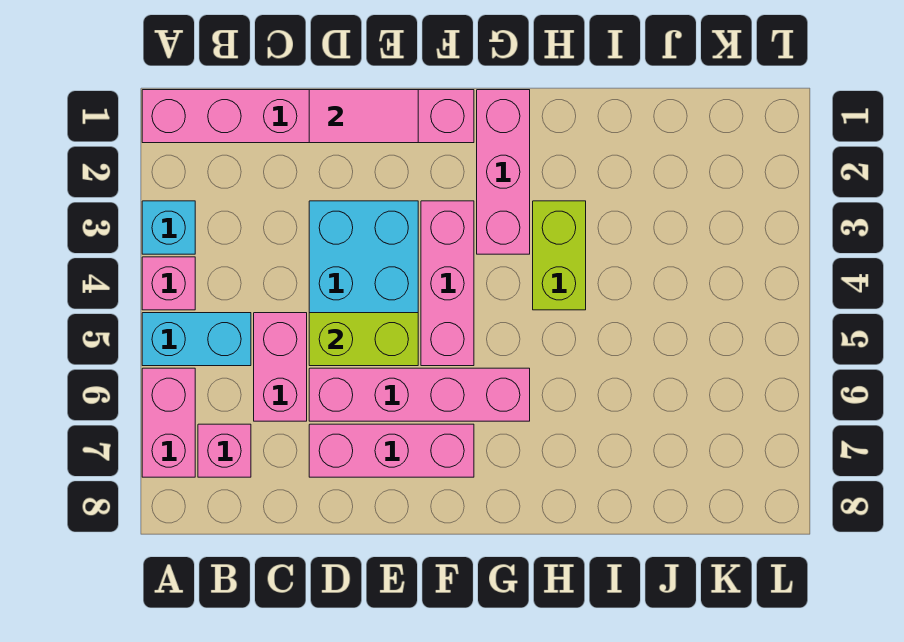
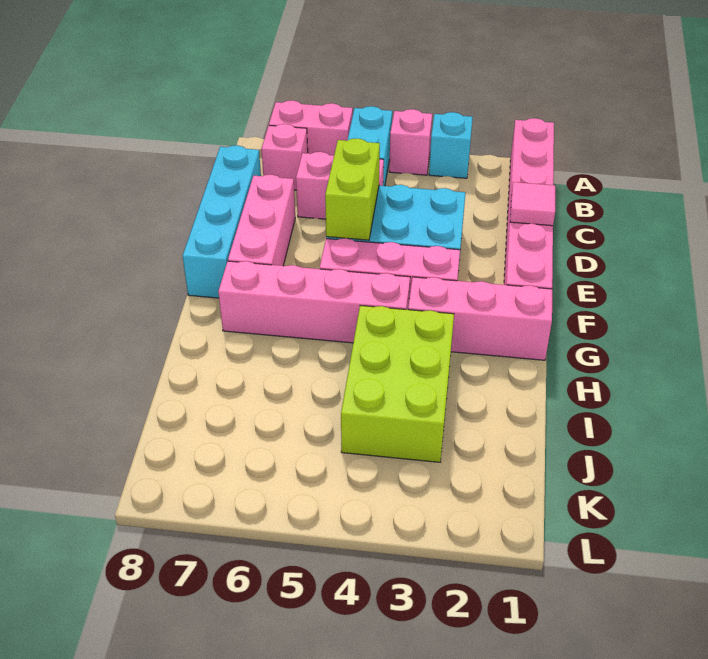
none -> cyan brick C8:F8 level 1
pink tile D1:E1 level 2 -> pink tile D1 level 2
pink brick D6:G6 level 1 -> pink brick G4:G7 level 1
lime brick H3:H4 level 1 -> lime brick H3:J4 level 1

